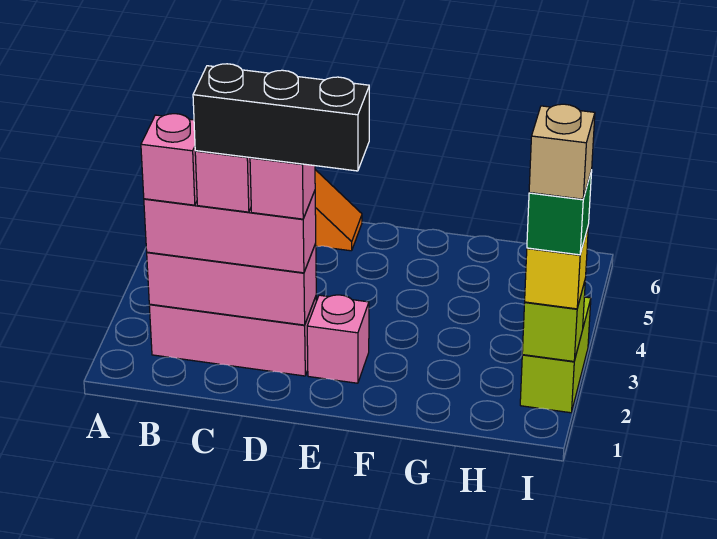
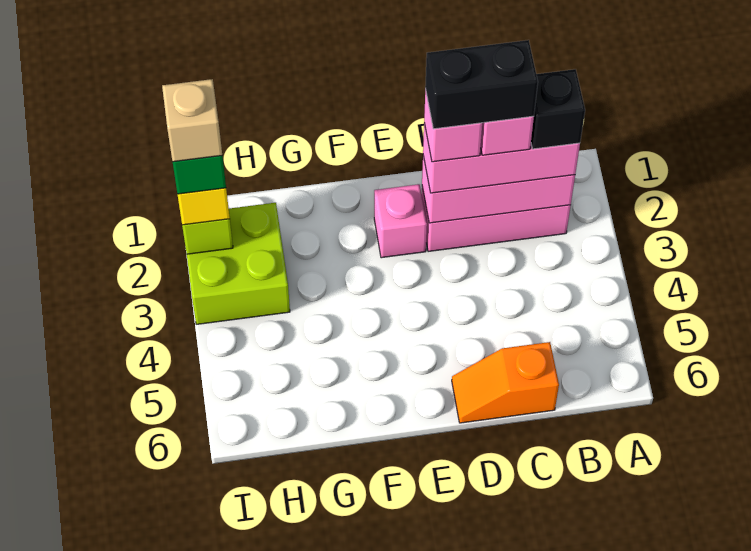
pink brick B2 level 4 -> black brick B2 level 4
black brick C2:E2 level 5 -> black brick C2:D2 level 5
lime brick I2:I3 level 1 -> lime brick H2:I3 level 1

